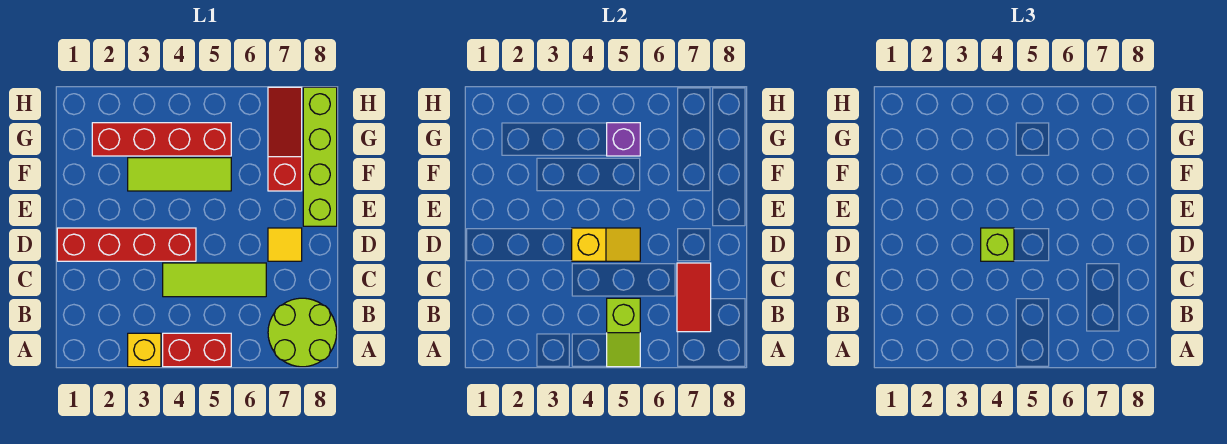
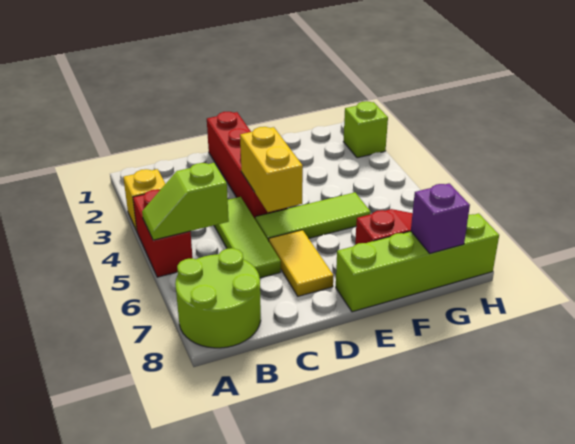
red tile B7:C7 level 2 -> none
yellow slope D4:D5 level 2 top 4 -> yellow brick D4:D5 level 2
lime brick D4 level 3 -> lime brick H2 level 1
yellow tile D7 level 1 -> yellow tile D6:D7 level 1
lime tile F3:F5 level 1 -> lime tile D5:F5 level 1
red brick G2:G5 level 1 -> none
purple brick G5 level 2 -> purple brick G8 level 2

